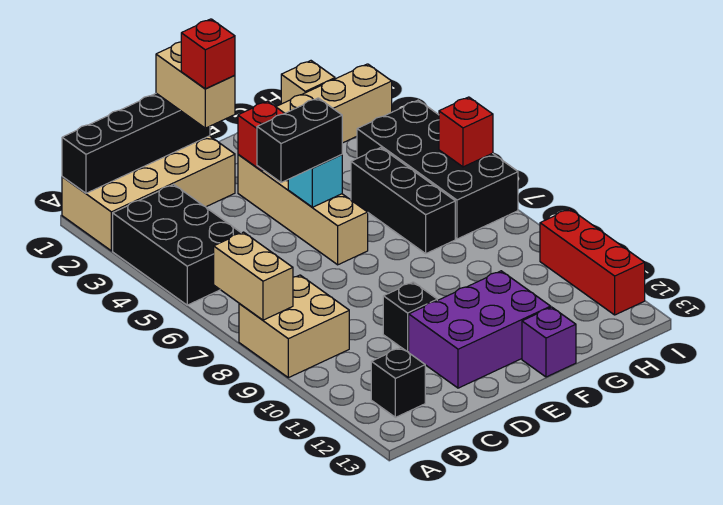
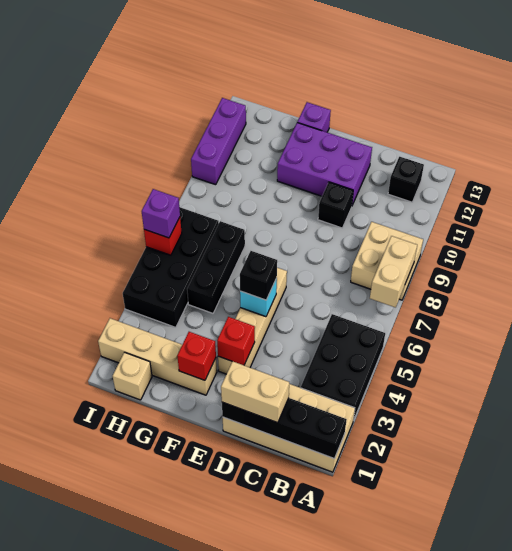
tan brick D1:D2 level 3 -> tan brick C1:D1 level 3
red brick D2 level 4 -> red brick F2 level 2
black brick D5:E5 level 3 -> black brick E5 level 3
none -> purple brick I6 level 3
red brick I10:I12 level 1 -> purple brick I10:I12 level 1

